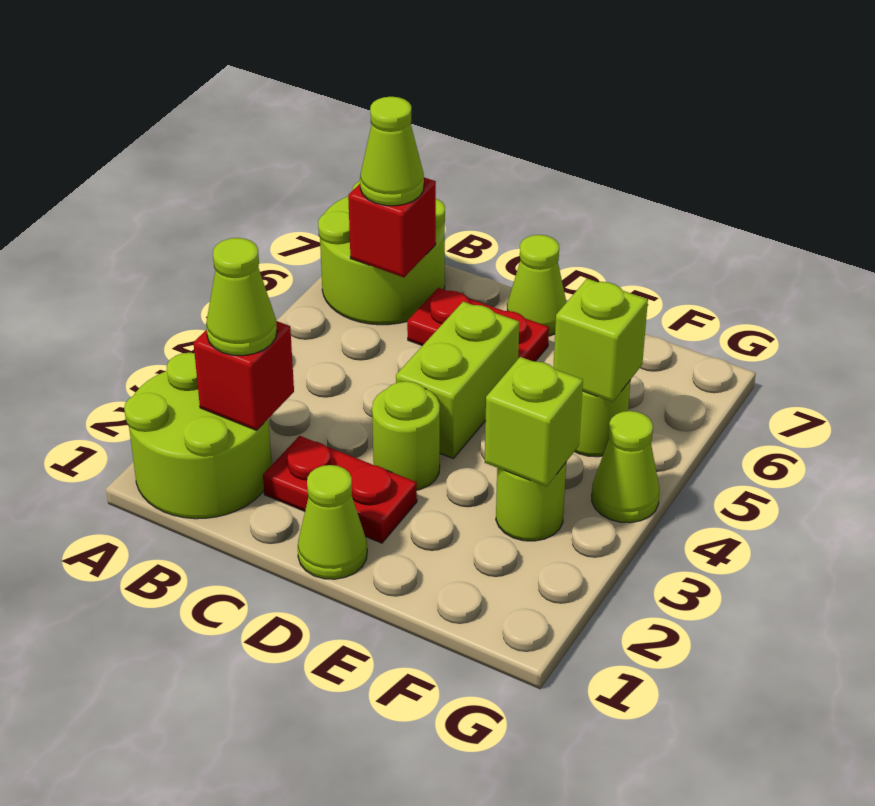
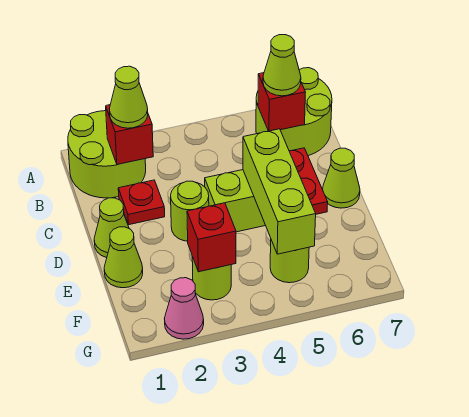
red plate C2:D2 level 1 -> red plate C2 level 1
lime brick F3 level 2 -> red brick F3 level 2
lime brick F5 level 2 -> lime brick D5:F5 level 2
none -> pink cone G2 level 1
lime cone G4 level 1 -> lime cone E1 level 1

